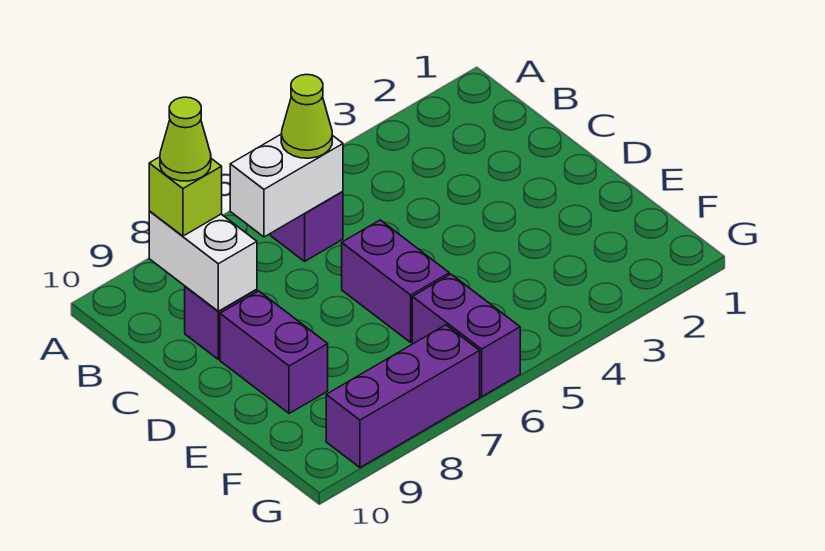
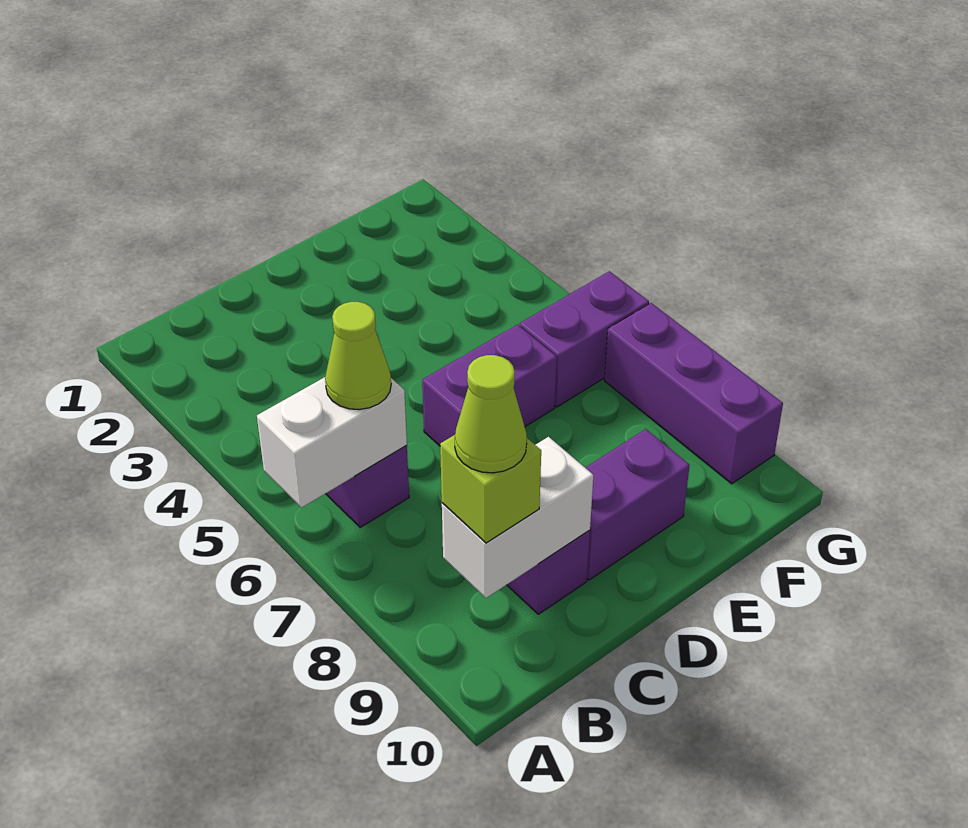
white brick B6:B7 level 2 -> white brick A6:B6 level 2

